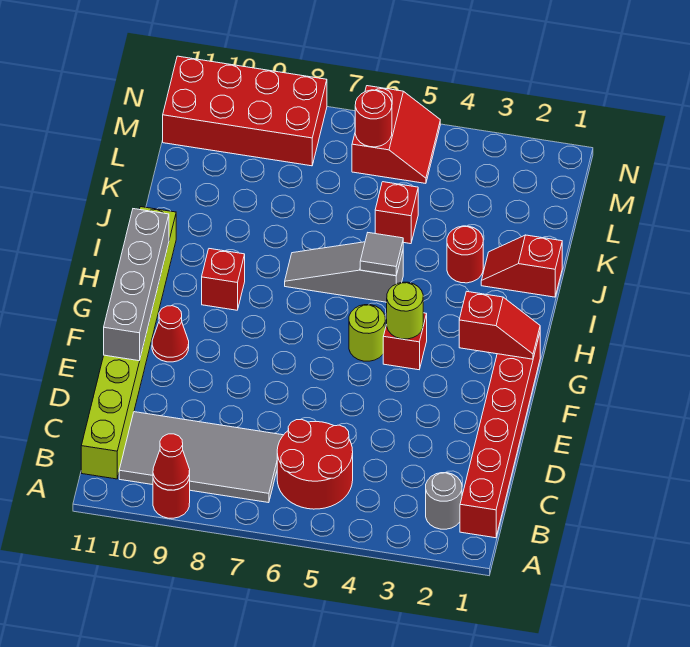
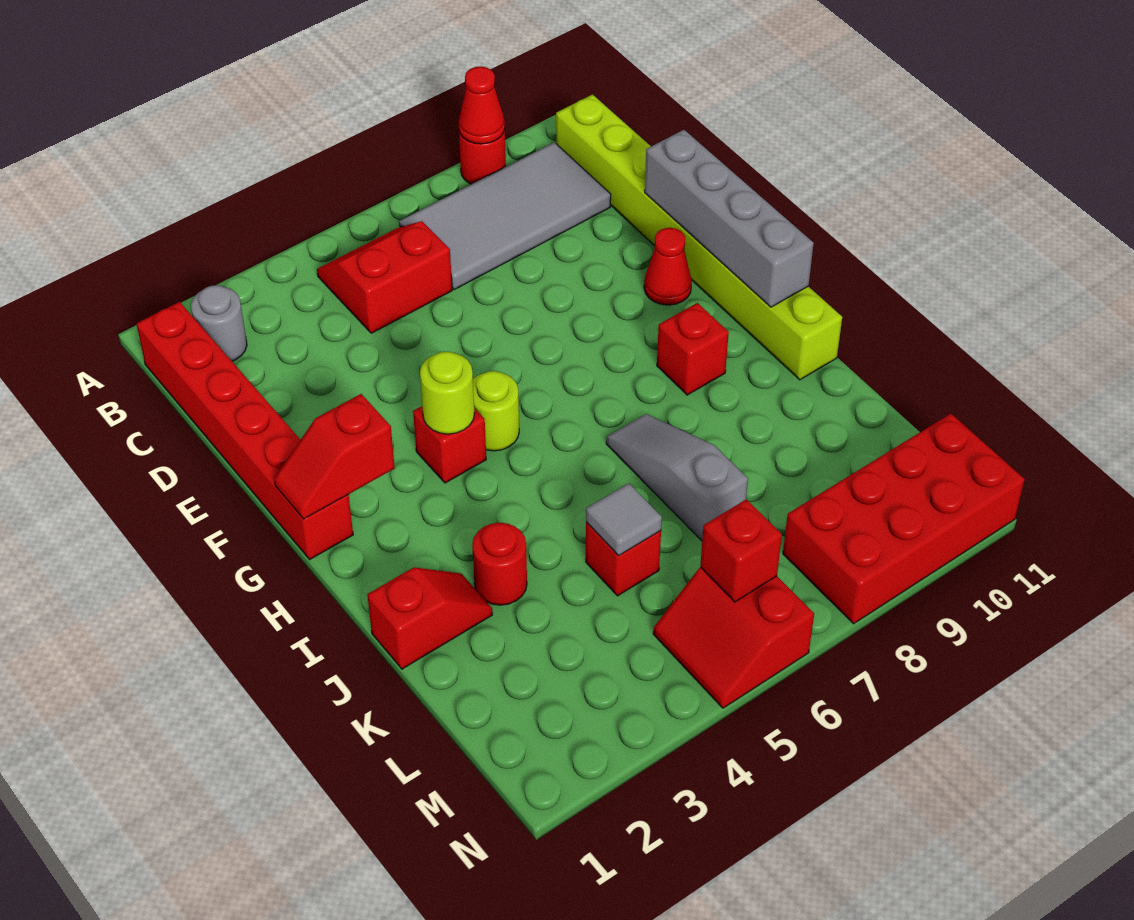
red round brick B5:C6 level 1 -> red slope B5:C6 level 1 top C
grey slope I5:I7 level 1 top 5 -> grey slope I7:K7 level 1 top K
grey tile I5 level 2 -> grey tile K5 level 2
red round brick M6 level 2 -> red brick M6 level 2

